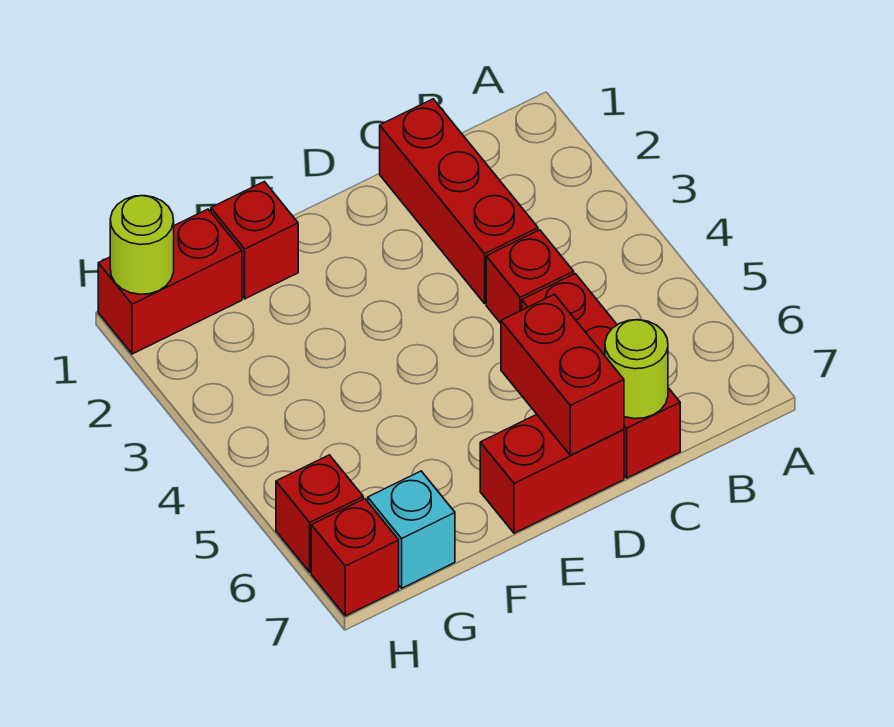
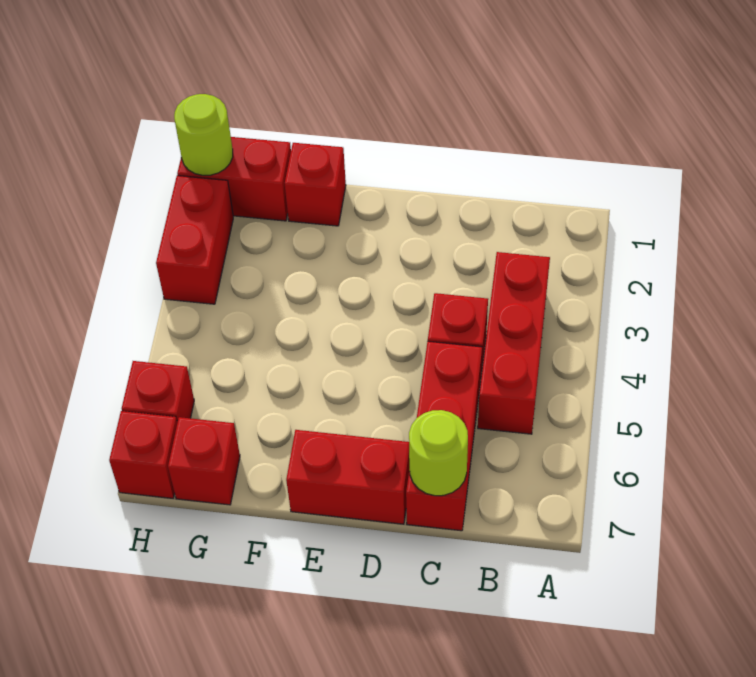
red brick C1:C3 level 1 -> red brick B3:B5 level 1
red brick D6:D7 level 2 -> red brick H2:H3 level 1
cyan brick G7 level 1 -> red brick G7 level 1

